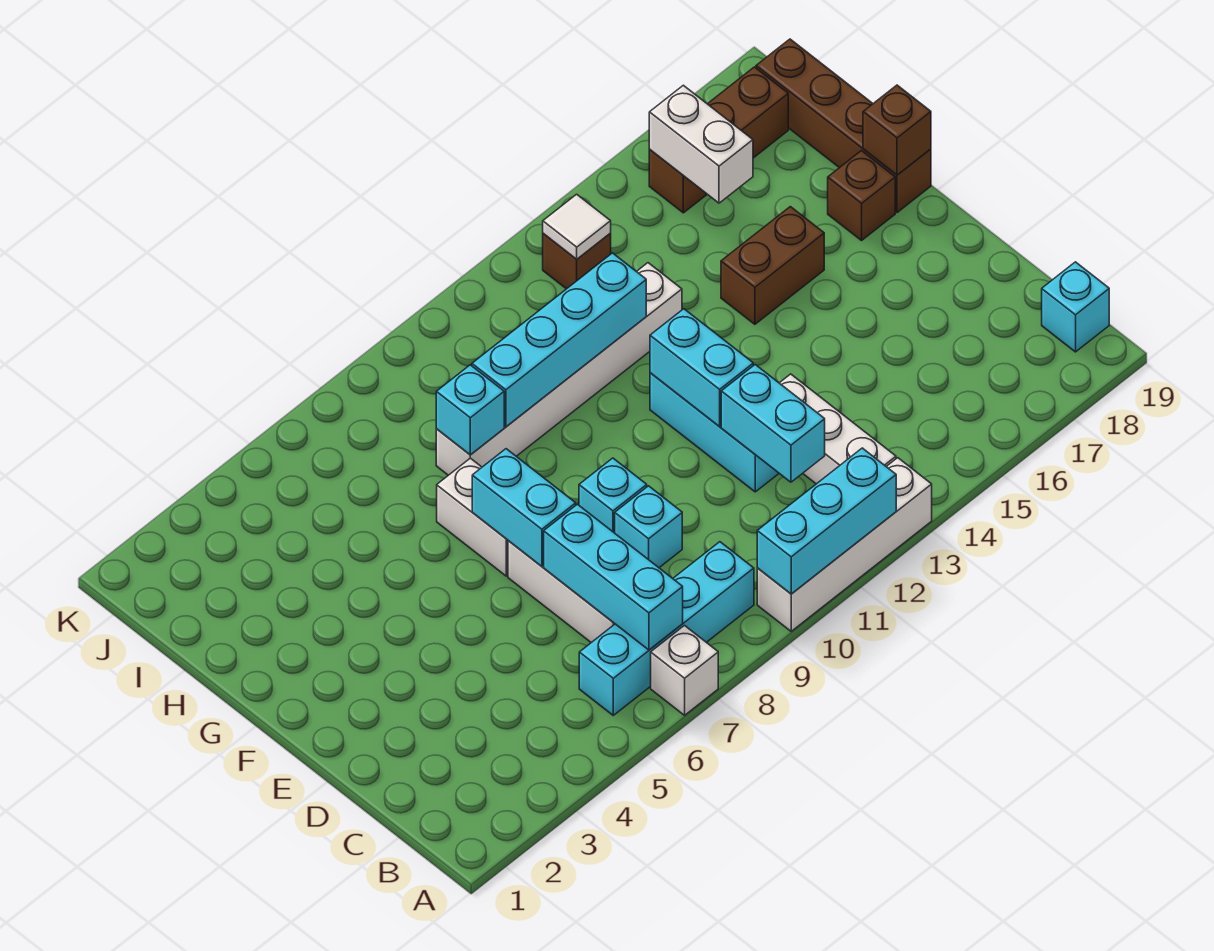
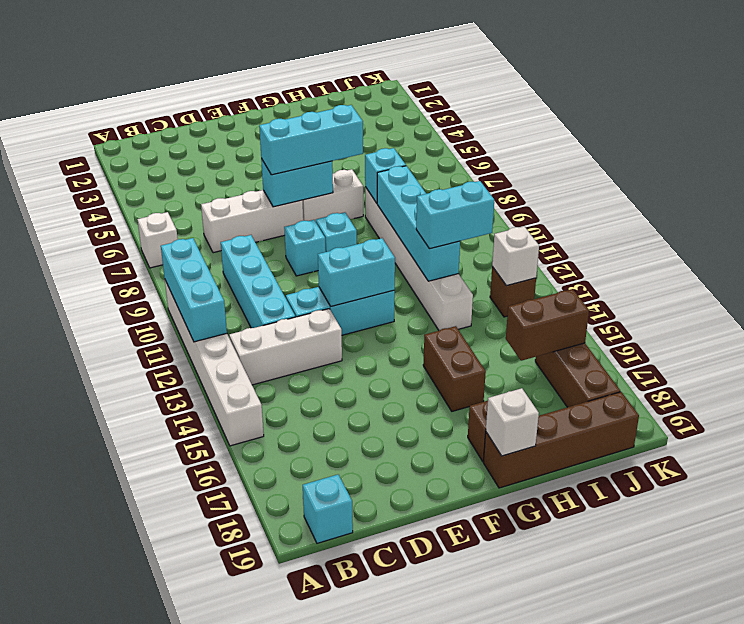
white brick A10:A13 level 1 -> white brick A10:A15 level 1
cyan brick B6:B9 level 1 -> cyan brick C9:C12 level 1
cyan brick B7:D7 level 2 -> cyan brick E7:G7 level 3
cyan brick C12:D12 level 2 -> cyan brick H12:I12 level 3
cyan brick D9 level 1 -> cyan brick F9 level 1
brown brick G19 level 2 -> white brick G19 level 2
white brick I16:J16 level 2 -> brown brick I16:J16 level 2
white tile J13 level 2 -> white brick J13 level 2

